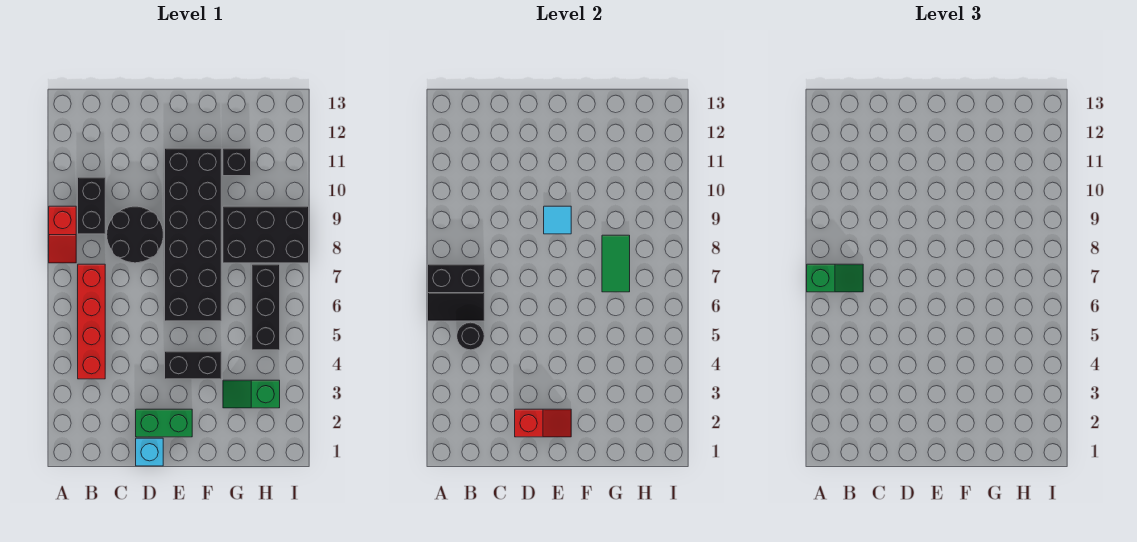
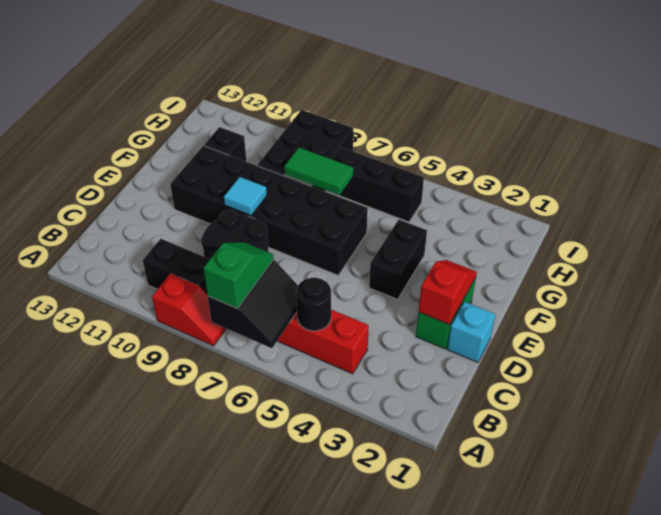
green slope G3:H3 level 1 top H -> none

